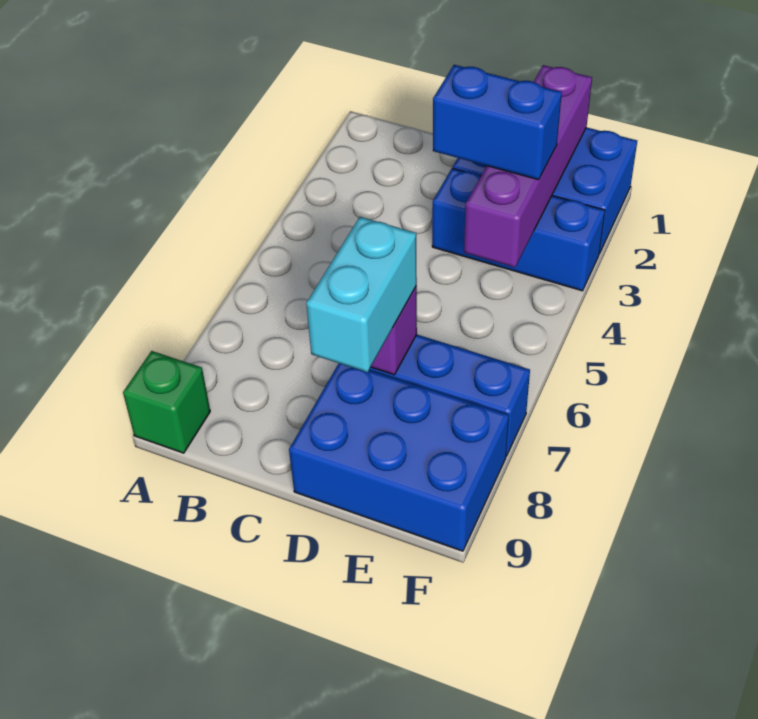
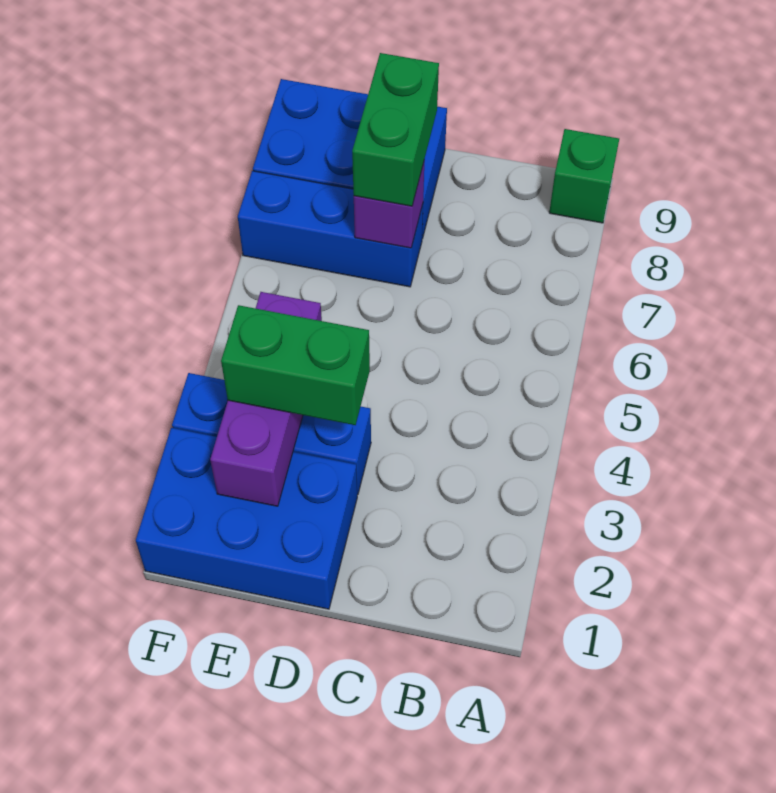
blue brick D3:E3 level 3 -> green brick D3:E3 level 3
cyan brick D7:D8 level 3 -> green brick D7:D8 level 3
purple brick E1:E4 level 2 -> purple brick E2:E4 level 2

